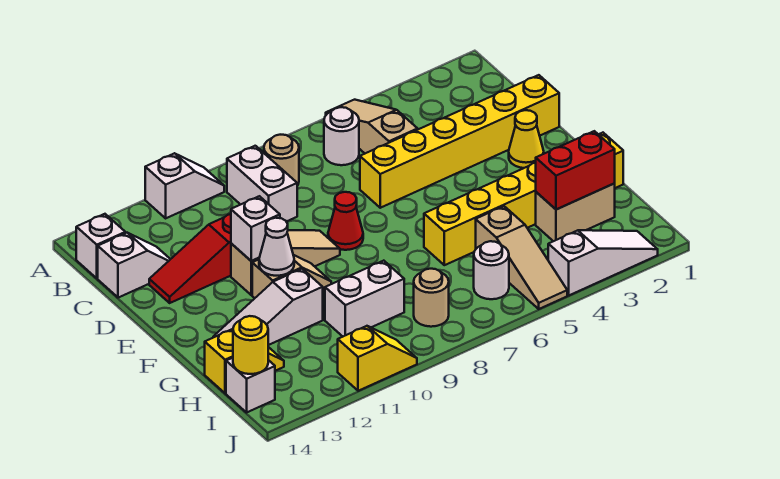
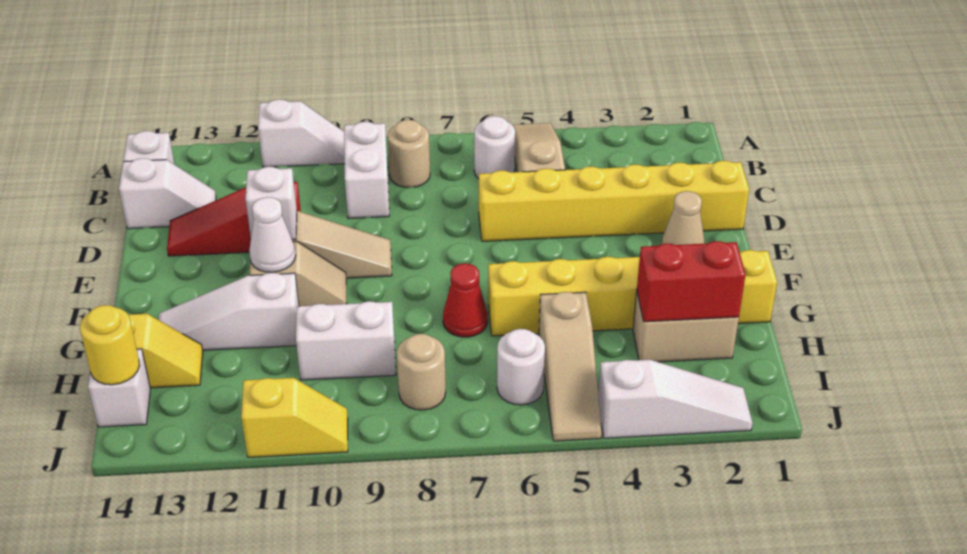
yellow cone E2 level 1 -> tan cone E2 level 1
red cone E8 level 1 -> red cone G7 level 1

